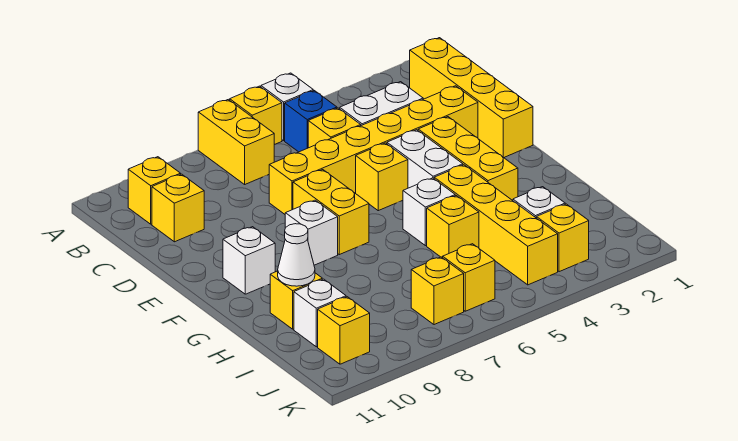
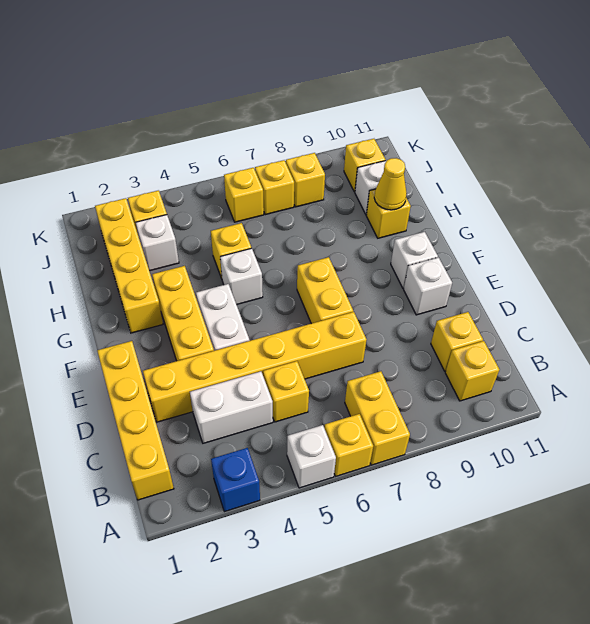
blue brick B5 level 1 -> blue brick A3 level 1
yellow brick E5 level 1 -> yellow brick J8 level 1
white brick F8 level 1 -> white brick E10 level 1
yellow brick G4:J4 level 1 -> yellow brick G2:J2 level 1
white cone H10 level 2 -> yellow cone H10 level 2

